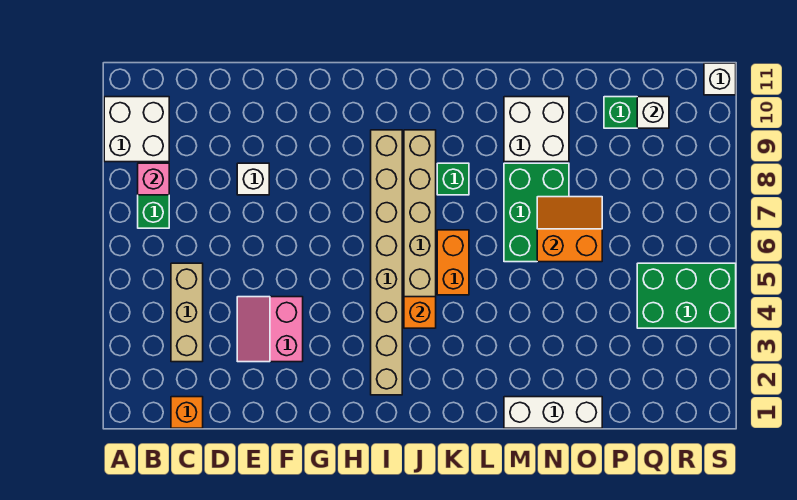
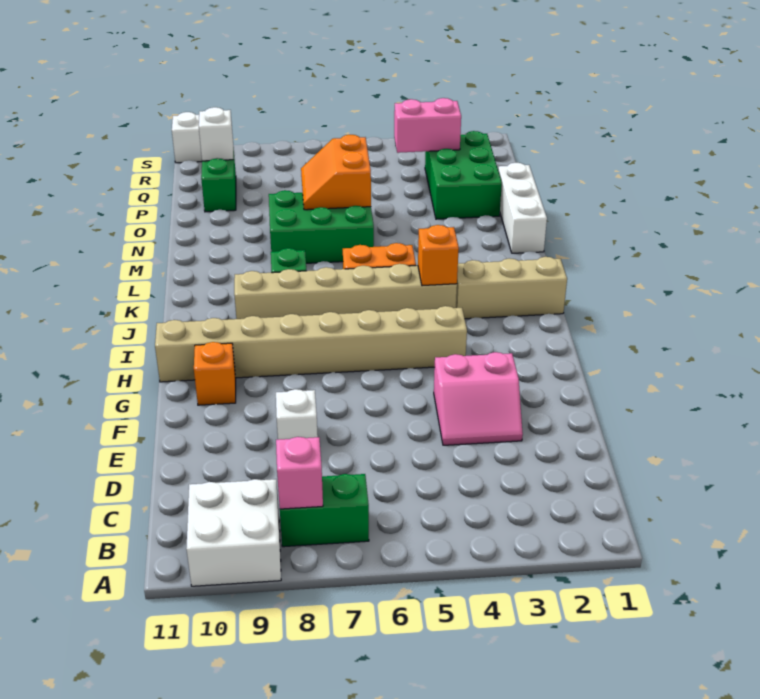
orange brick C1 level 1 -> orange brick G10 level 1
tan brick C3:C5 level 1 -> tan brick J1:J3 level 1
tan brick I2:I9 level 1 -> tan brick H4:H11 level 1
white brick M9:N10 level 1 -> none
none -> pink brick Q3:Q4 level 2
green brick Q4:S5 level 1 -> green brick O2:Q3 level 1

